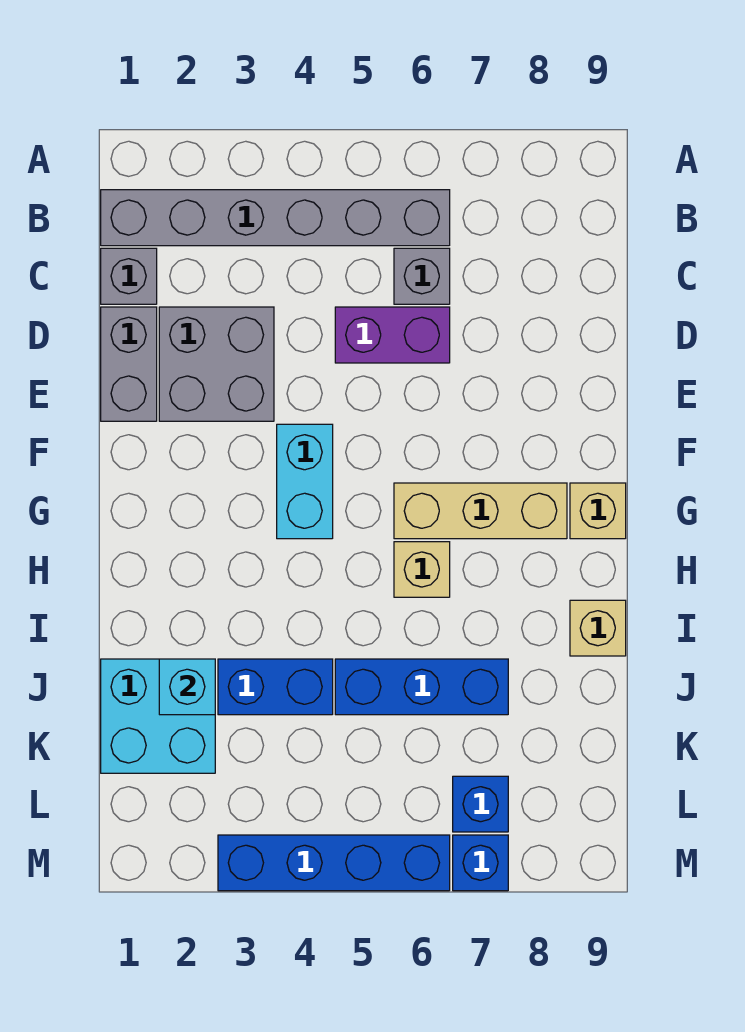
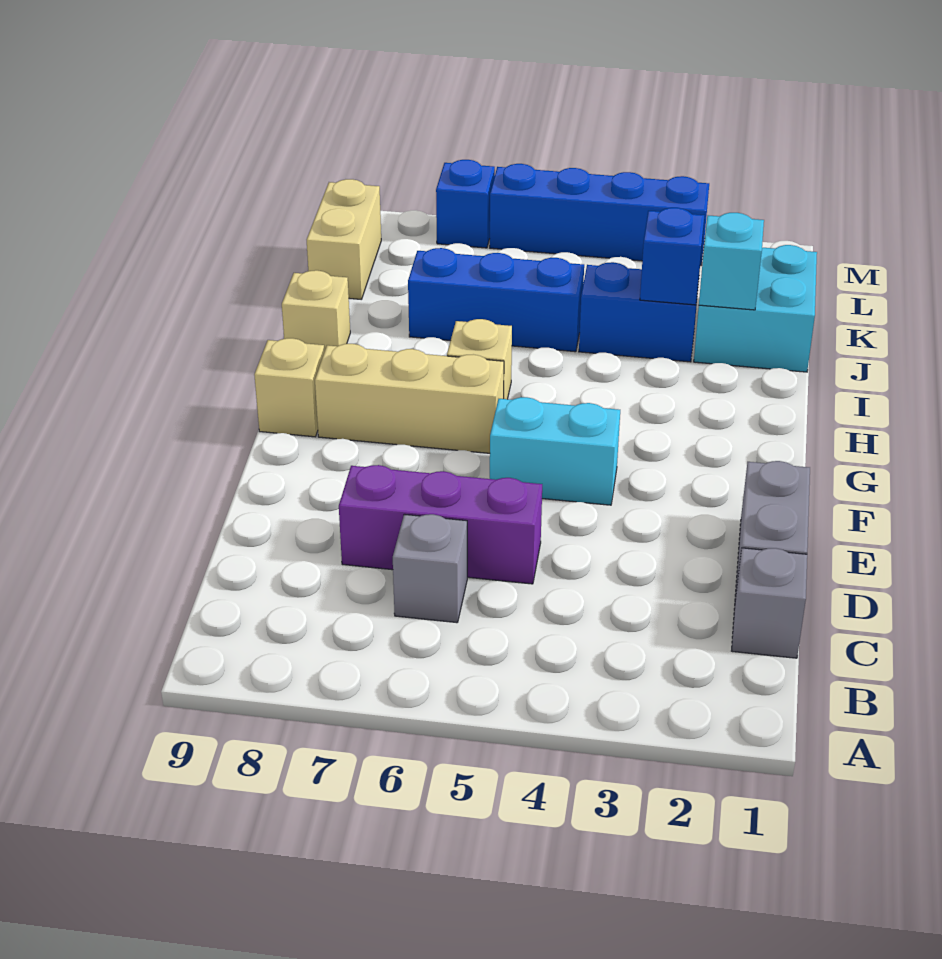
grey brick B1:B6 level 1 -> none
grey brick D2:E3 level 1 -> none
purple brick D5:D6 level 1 -> purple brick D5:D7 level 1
cyan brick F4:G4 level 1 -> cyan brick F4:F5 level 1
none -> tan brick K9:L9 level 1
blue brick L7 level 1 -> blue brick J3 level 2

